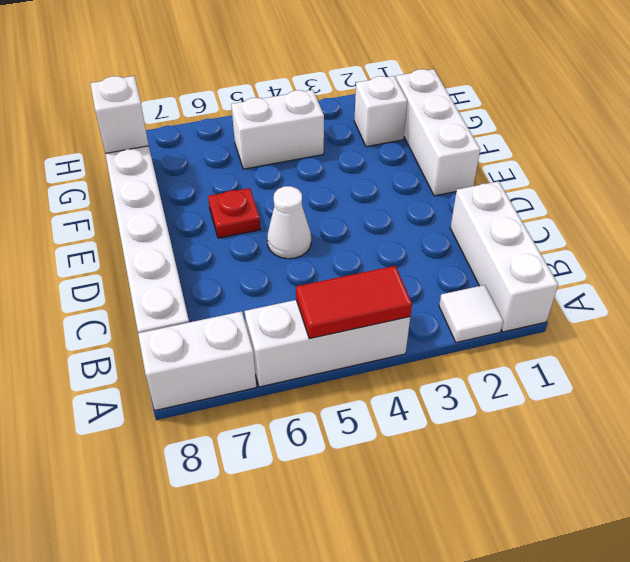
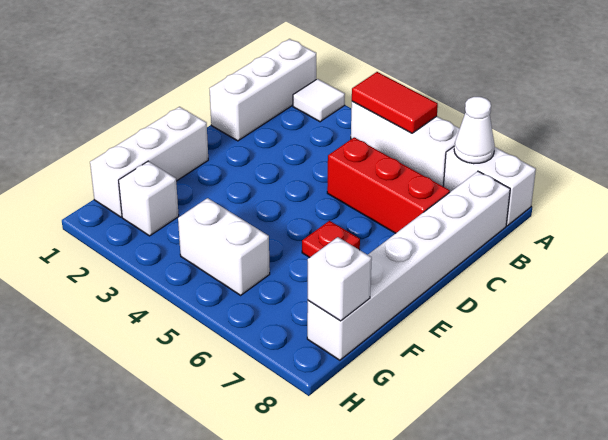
none -> red brick C5:C7 level 1
white cone D5 level 1 -> white cone A7 level 2

